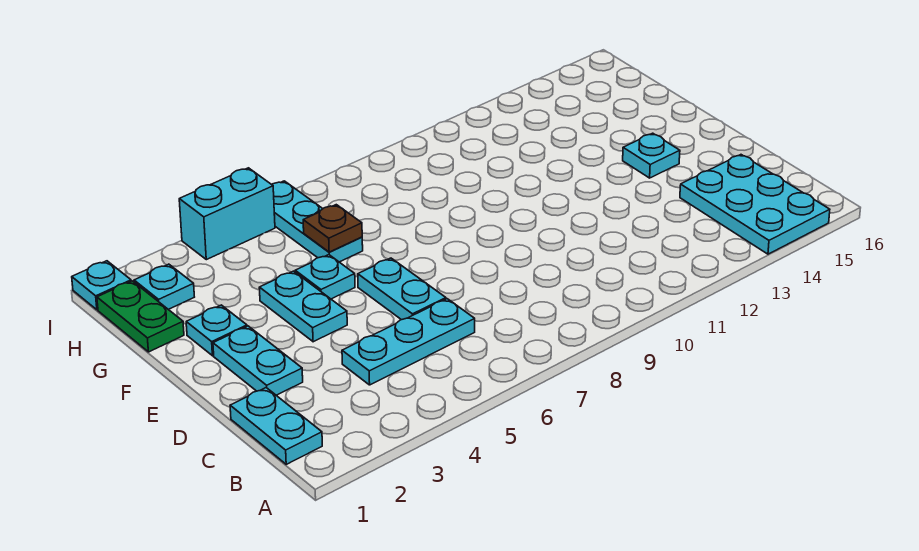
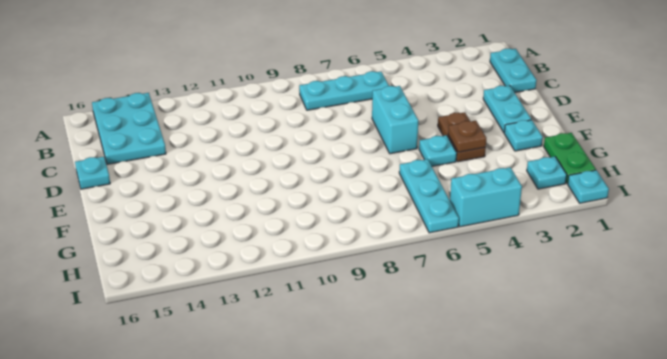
cyan plate C4:C6 level 1 -> cyan plate B6:B8 level 1
cyan plate D6:E6 level 1 -> cyan brick D6:E6 level 1
cyan plate E4:F4 level 1 -> brown plate E4:F4 level 1
cyan plate E14 level 1 -> cyan plate D16 level 1
brown plate G6 level 2 -> brown plate F4 level 2

